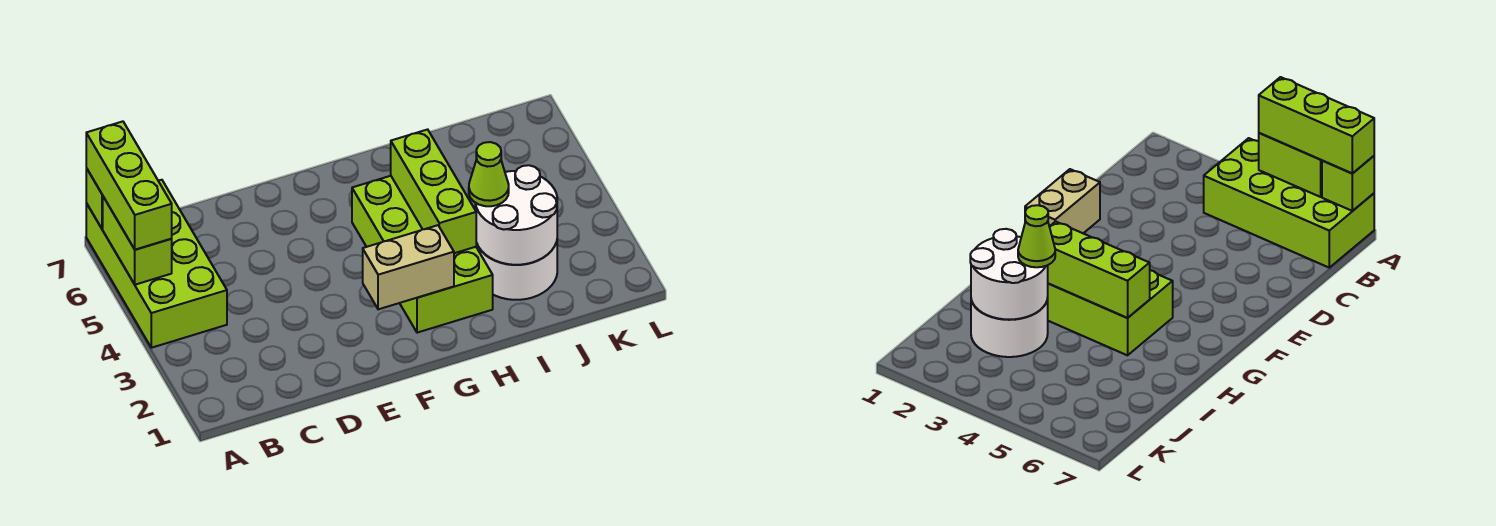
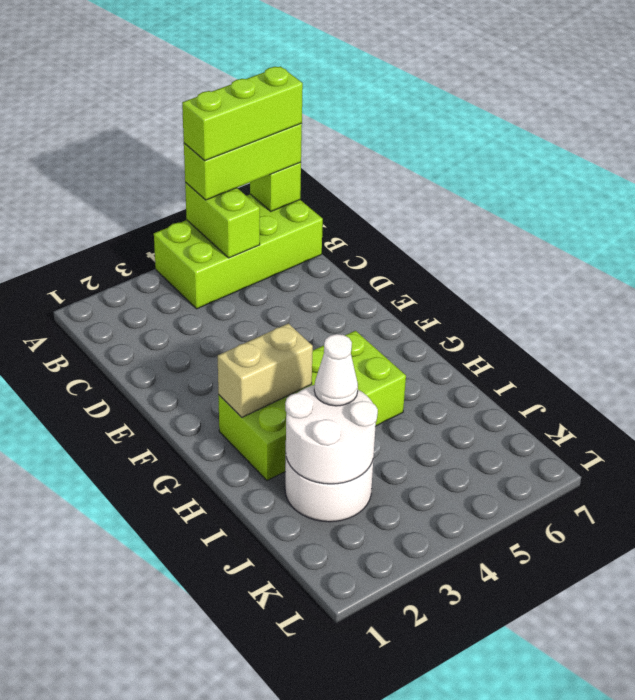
lime brick A5:A6 level 2 -> lime brick A5:B5 level 2
tan brick F2:G2 level 2 -> tan brick G2:G3 level 2
lime brick H3:H5 level 2 -> lime brick A5:A7 level 4
lime cone I3 level 3 -> white cone I3 level 3

